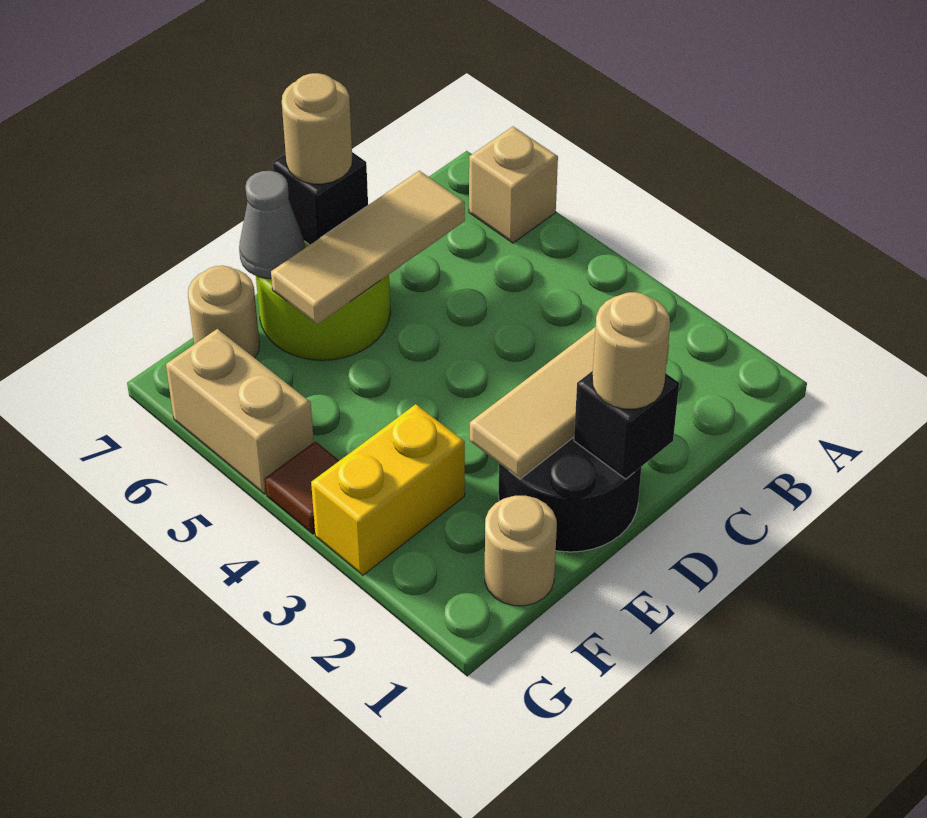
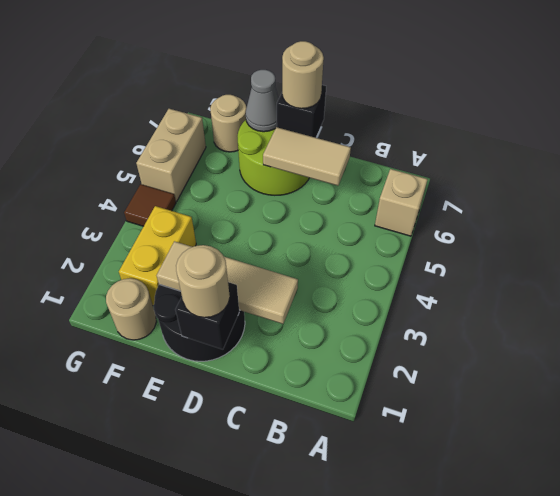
tan tile C6:E6 level 2 -> tan tile C6:D6 level 2
yellow brick F3:G3 level 1 -> yellow brick F2:F3 level 1

